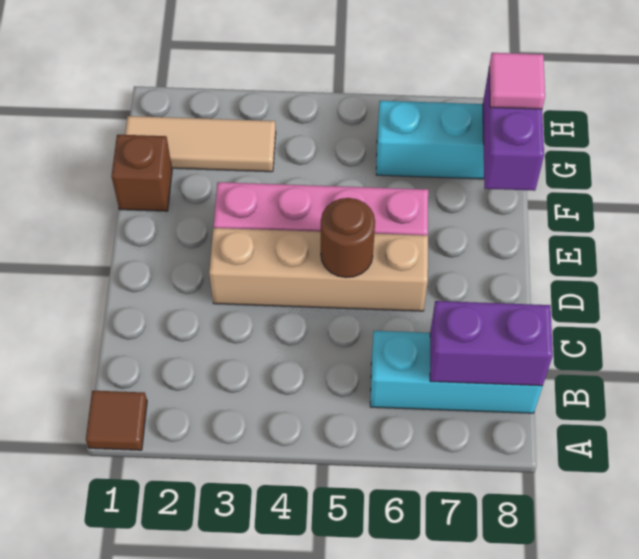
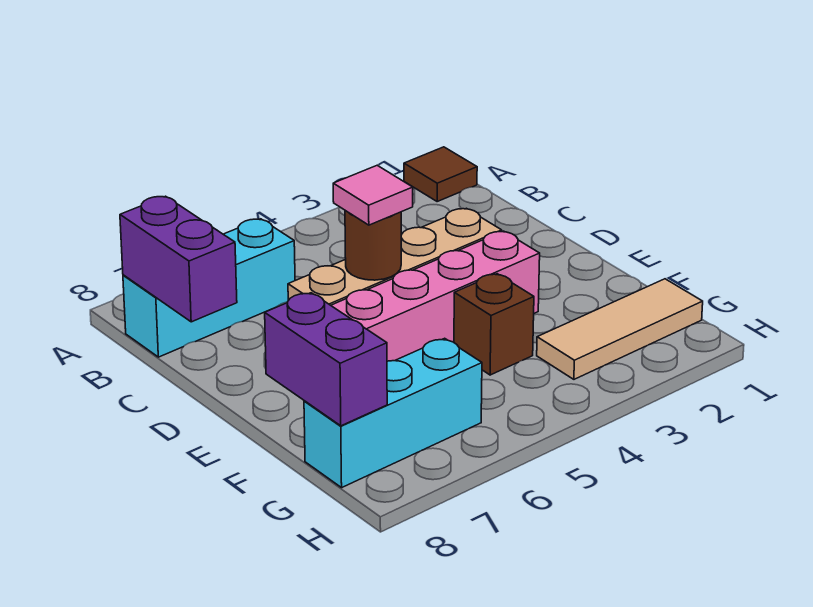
purple brick B7:B8 level 2 -> purple brick B8:C8 level 2
brown brick F1 level 1 -> brown brick F4 level 1
pink tile G8 level 3 -> pink tile D5 level 3

